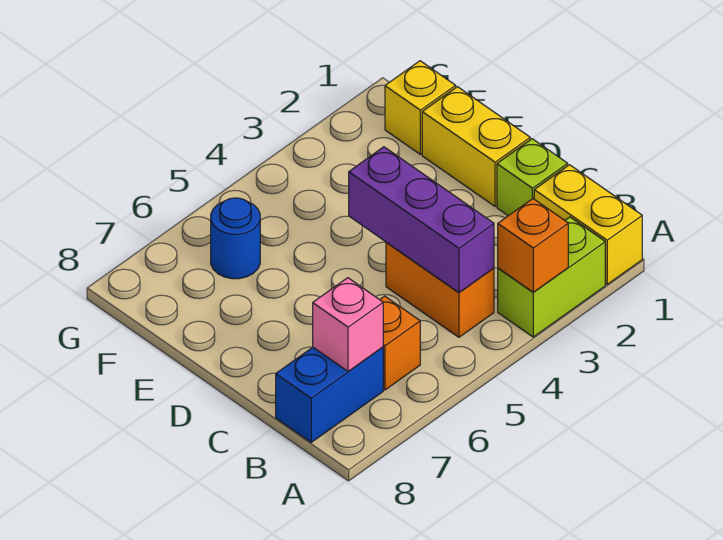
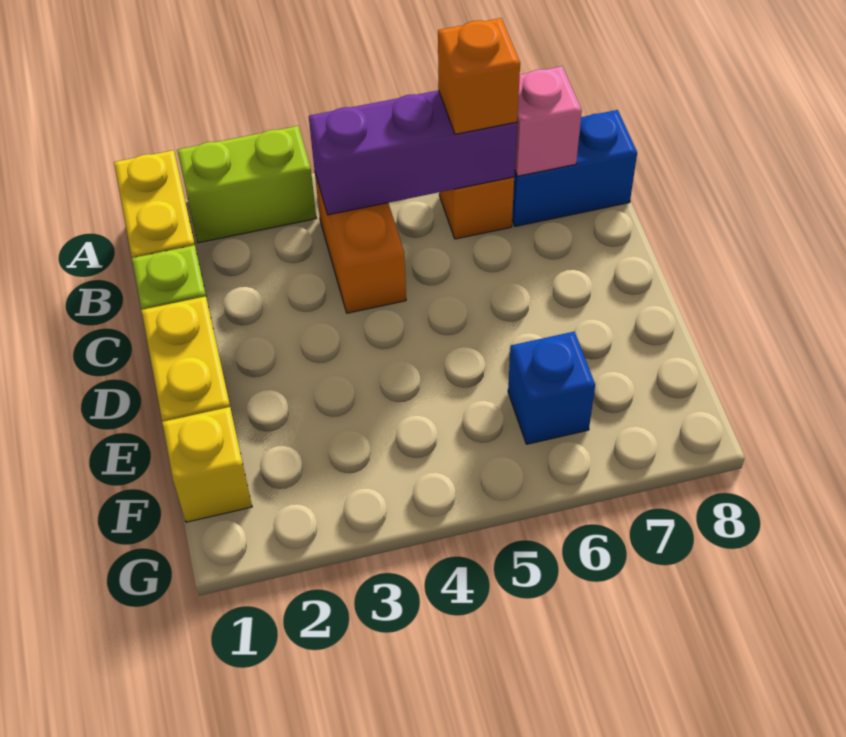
orange brick A3 level 2 -> orange brick B6 level 3
purple brick B4:D4 level 2 -> purple brick B4:B6 level 2
blue round brick F6 level 1 -> blue brick F6 level 1

